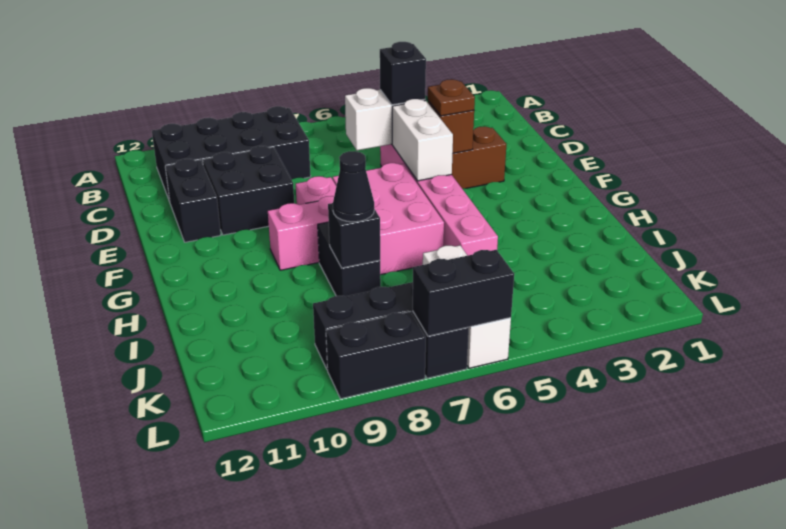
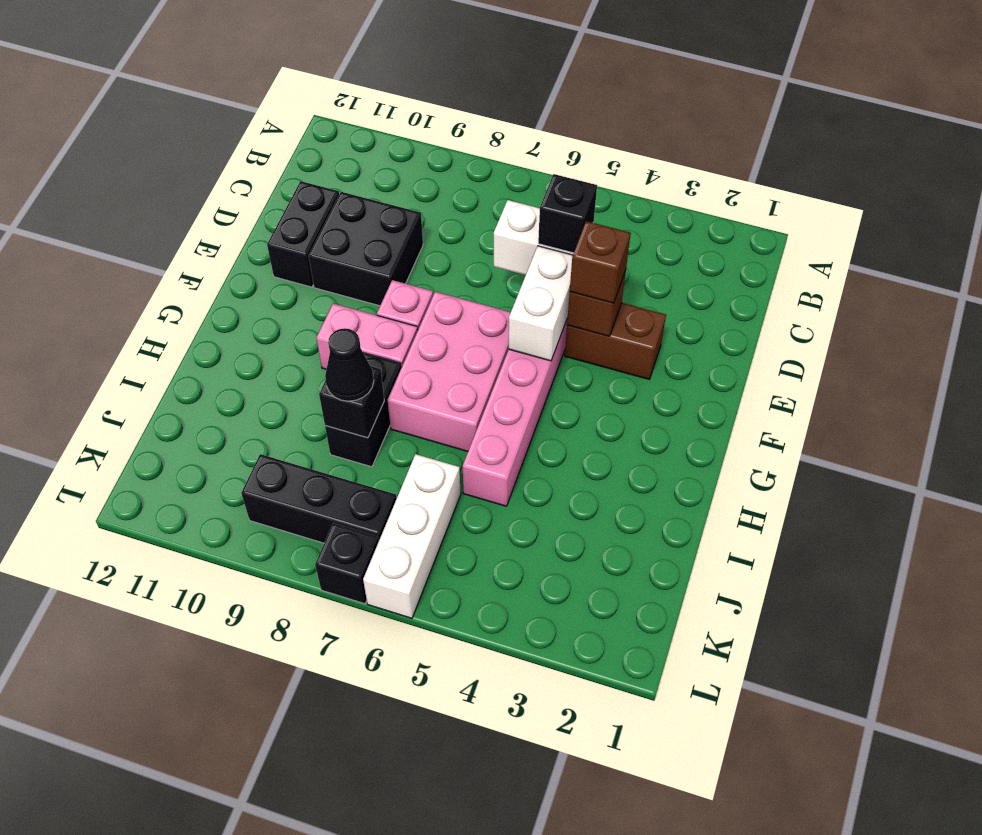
black brick B8:C11 level 1 -> none
brown plate E4 level 3 -> brown brick E4 level 3
black brick L6:L7 level 2 -> none
black brick L8:L9 level 1 -> none

